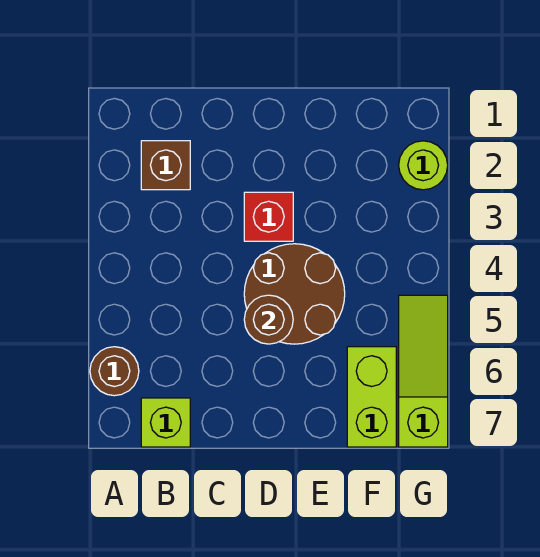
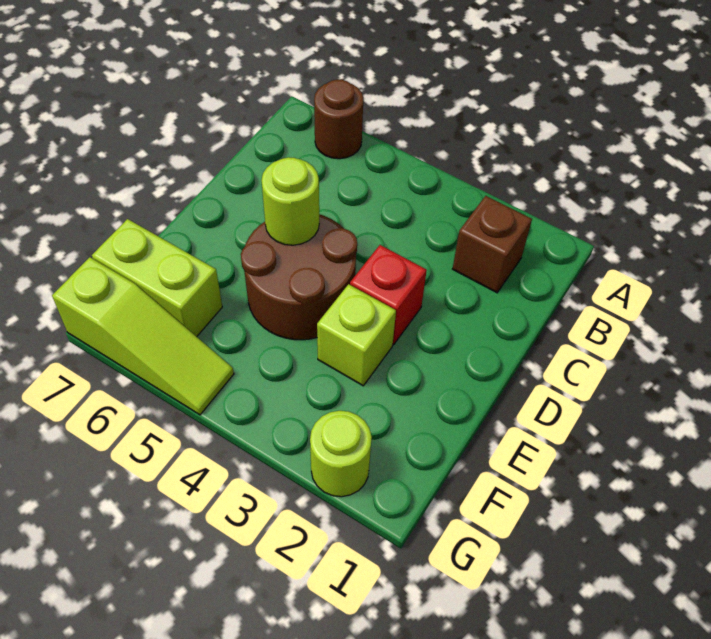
lime brick B7 level 1 -> lime brick E3 level 1
brown round brick D5 level 2 -> lime round brick D5 level 2

